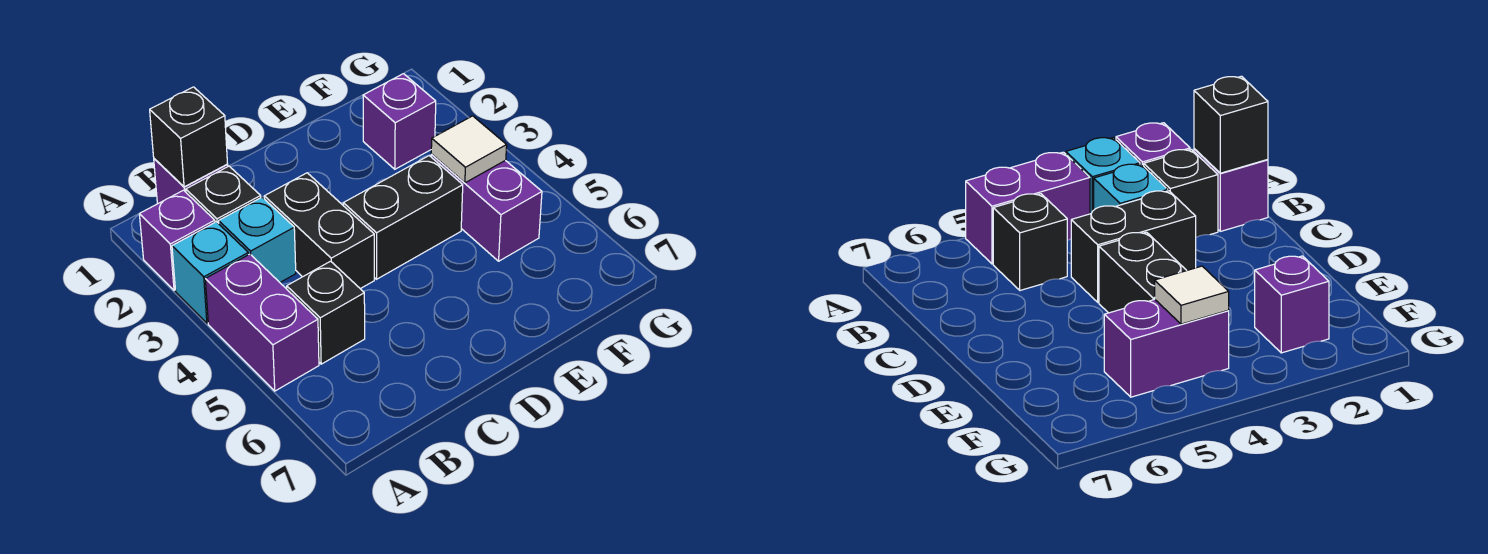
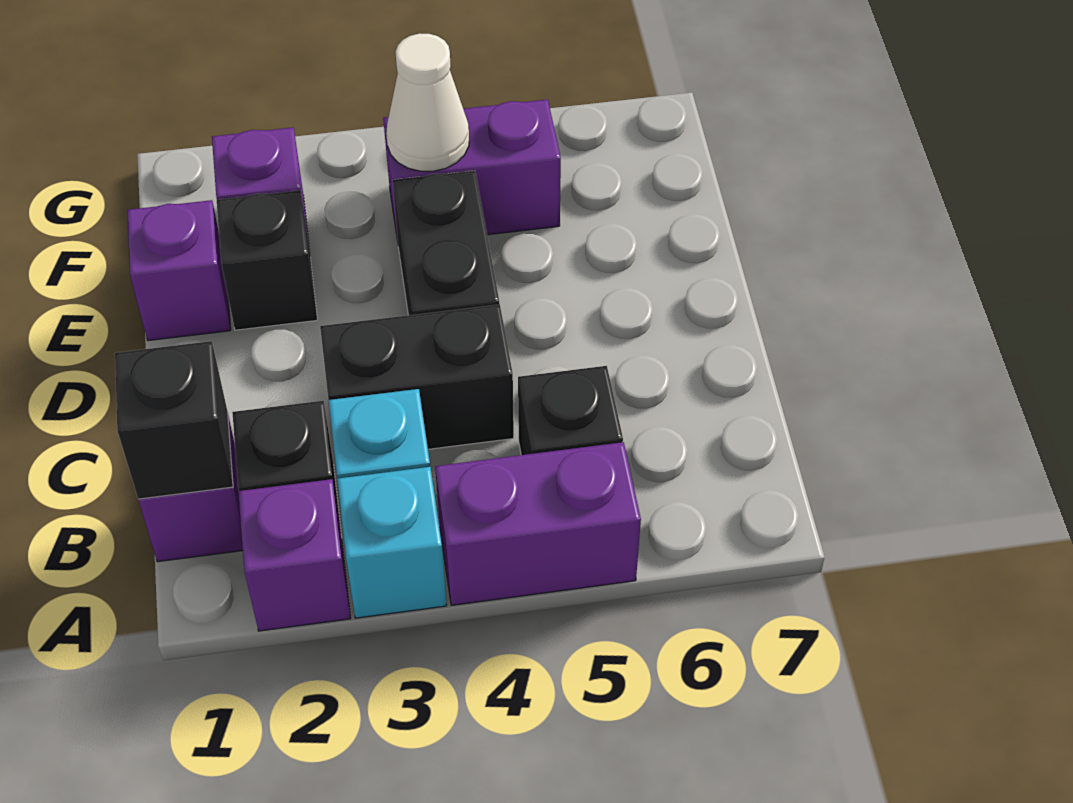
none -> purple brick E1 level 1
none -> black brick E2 level 1
white tile F4 level 2 -> white cone F4 level 2

